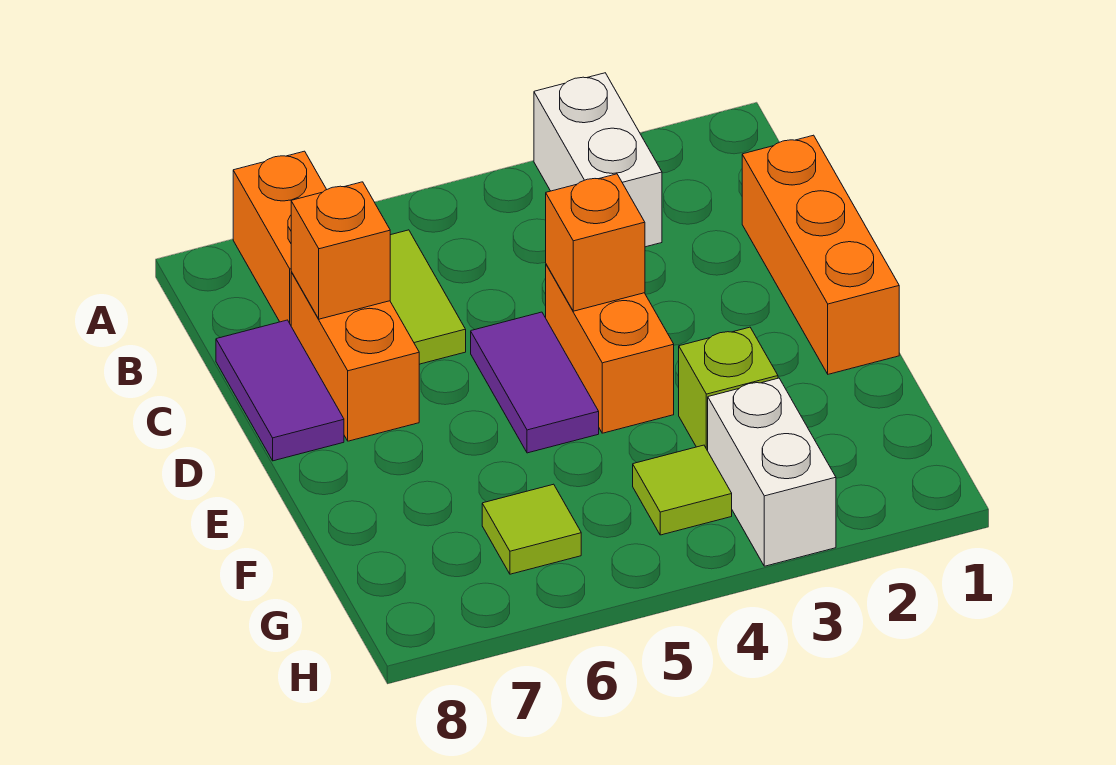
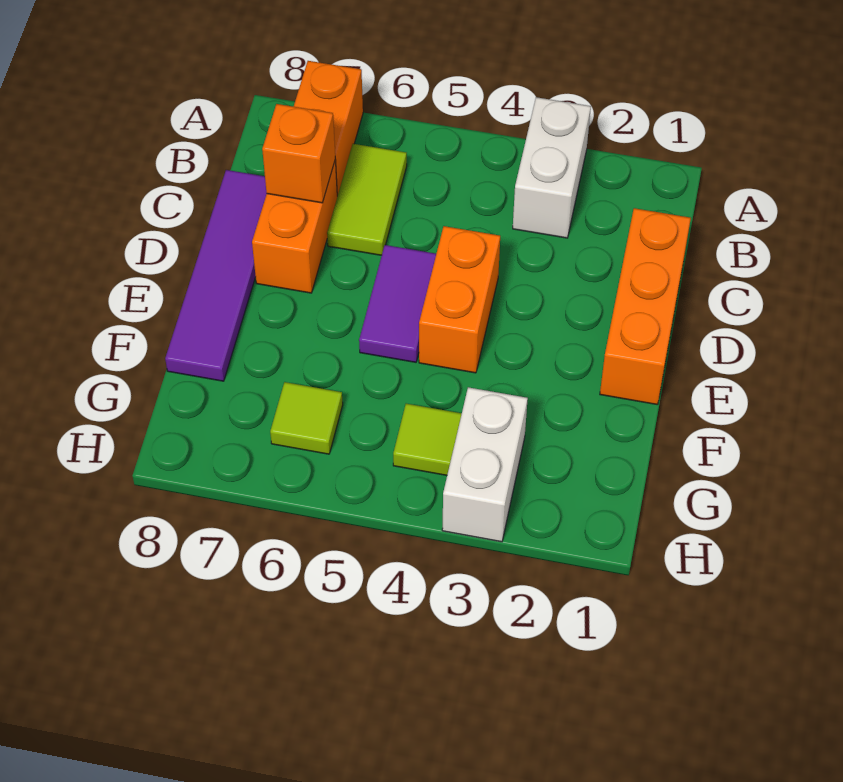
purple tile C8:D8 level 1 -> purple tile C8:F8 level 1
orange brick D4 level 2 -> none
lime brick F3 level 1 -> none

